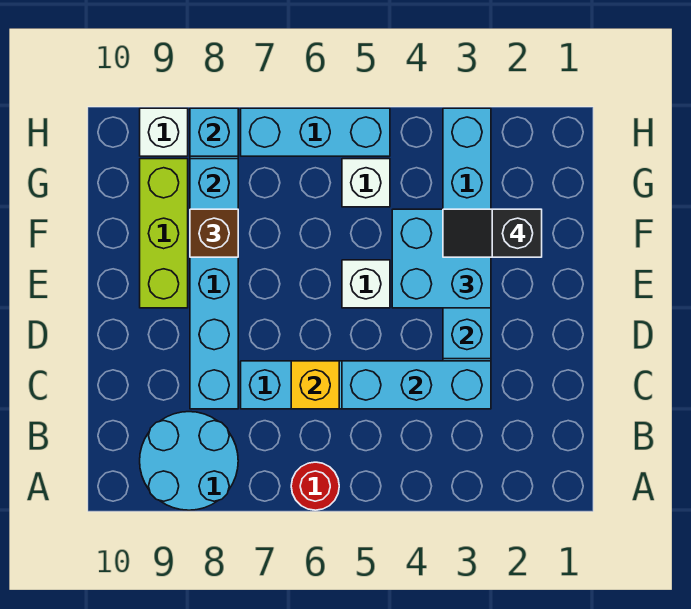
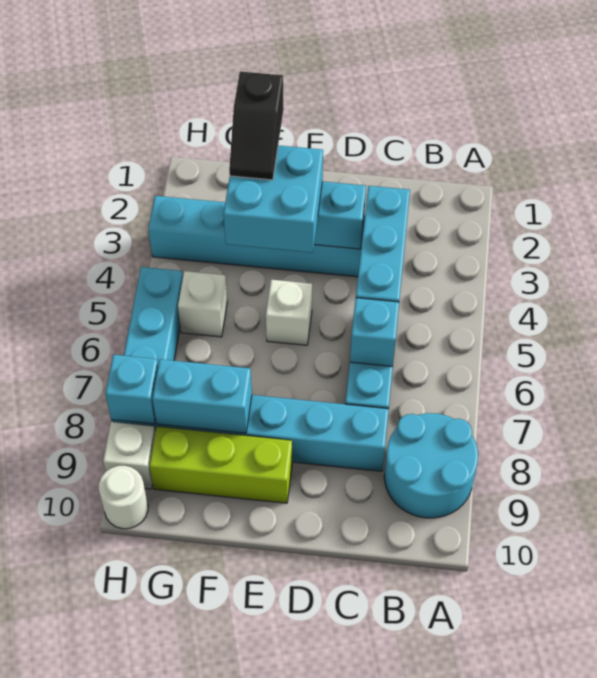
red round brick A6 level 1 -> none
yellow brick C6 level 2 -> cyan brick C6 level 2
brown brick F8 level 3 -> none
none -> white round brick H10 level 1

